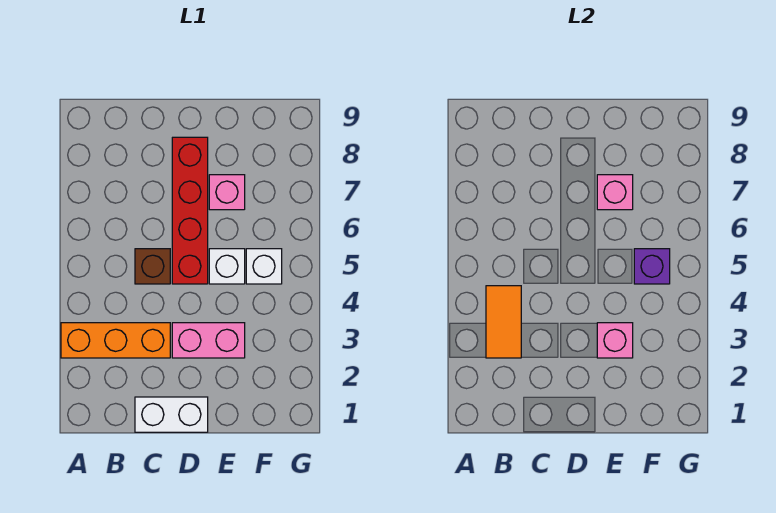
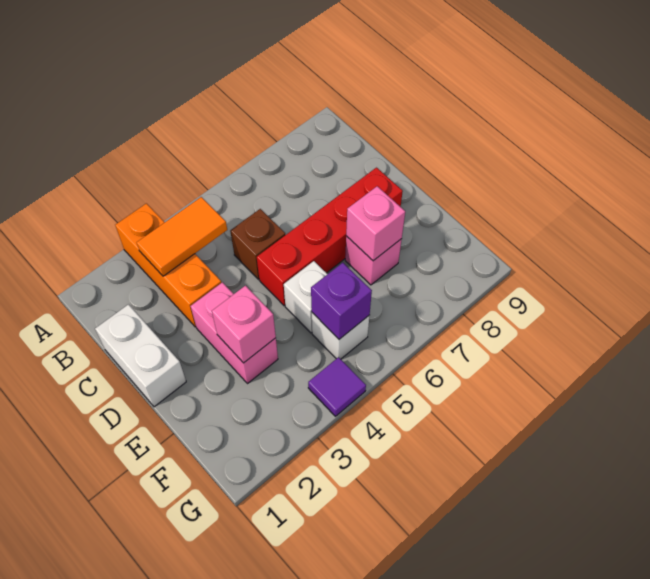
none -> purple tile G4 level 1

